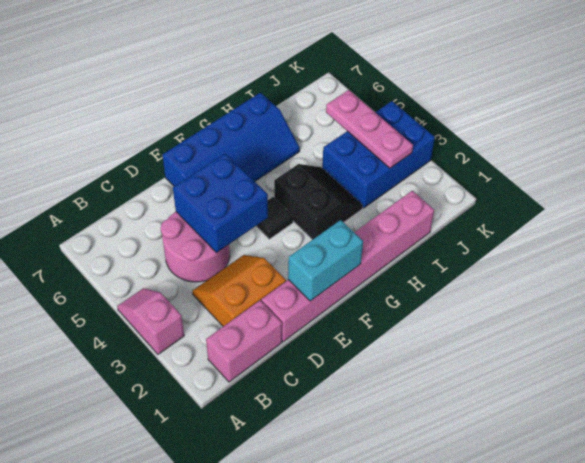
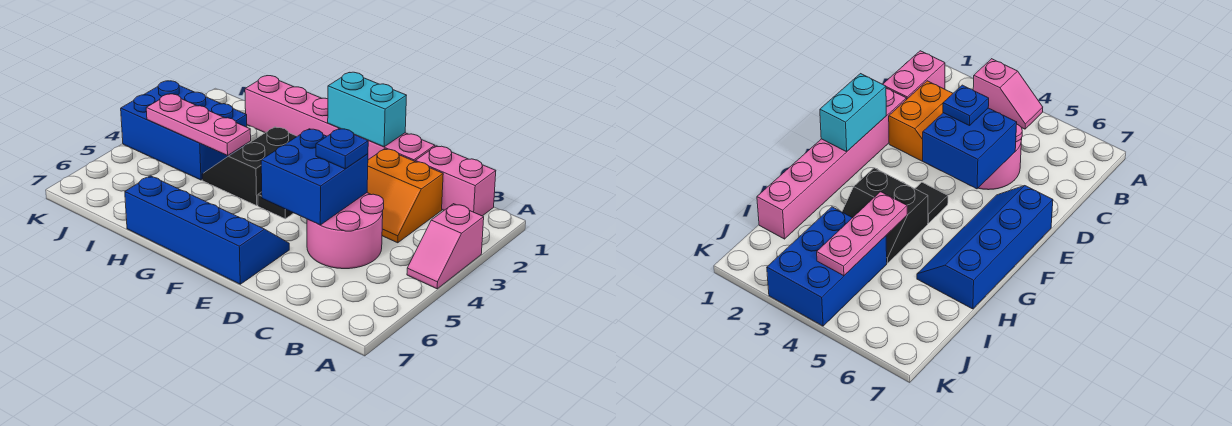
none -> blue plate D4 level 3
pink plate J3:J5 level 2 -> pink plate H4:J4 level 2

